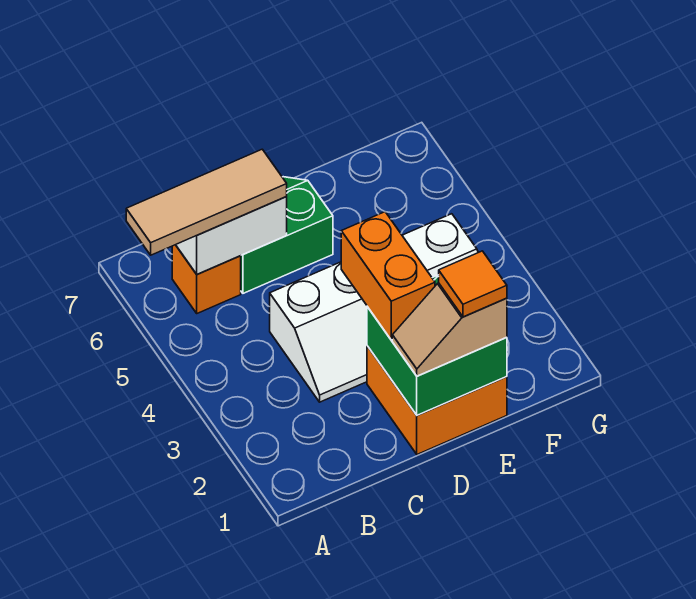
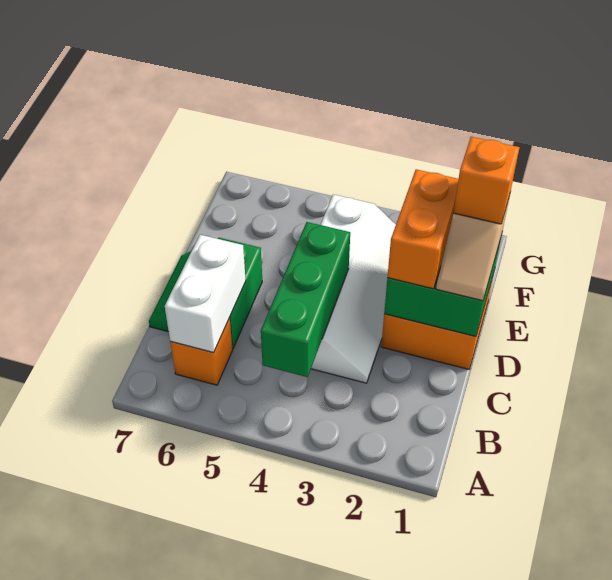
tan tile A6:C6 level 3 -> none
none -> green brick B4:D4 level 2
orange brick D2:D3 level 3 -> orange brick D2:E2 level 3
orange tile E1 level 4 -> orange brick E1 level 4

